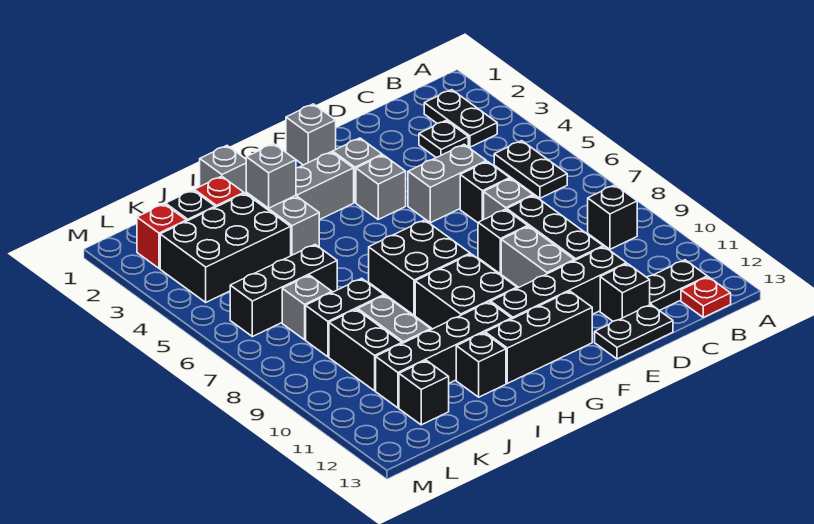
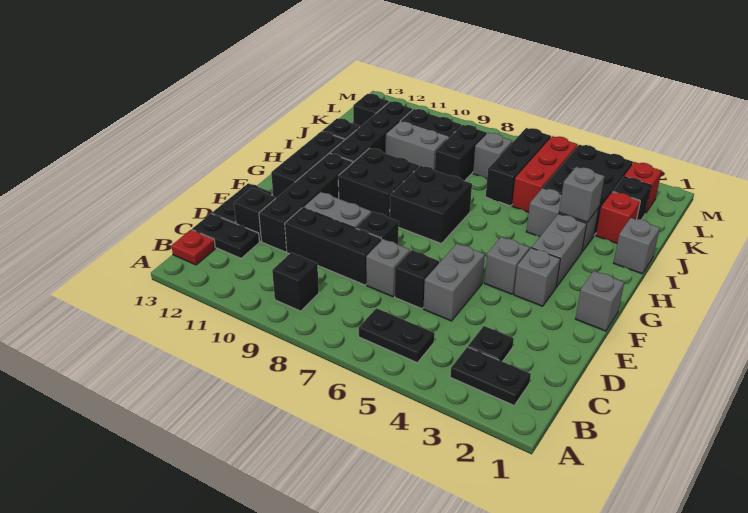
black plate B12:C12 level 1 -> black plate C12:C13 level 1
none -> red brick J5:L5 level 1

